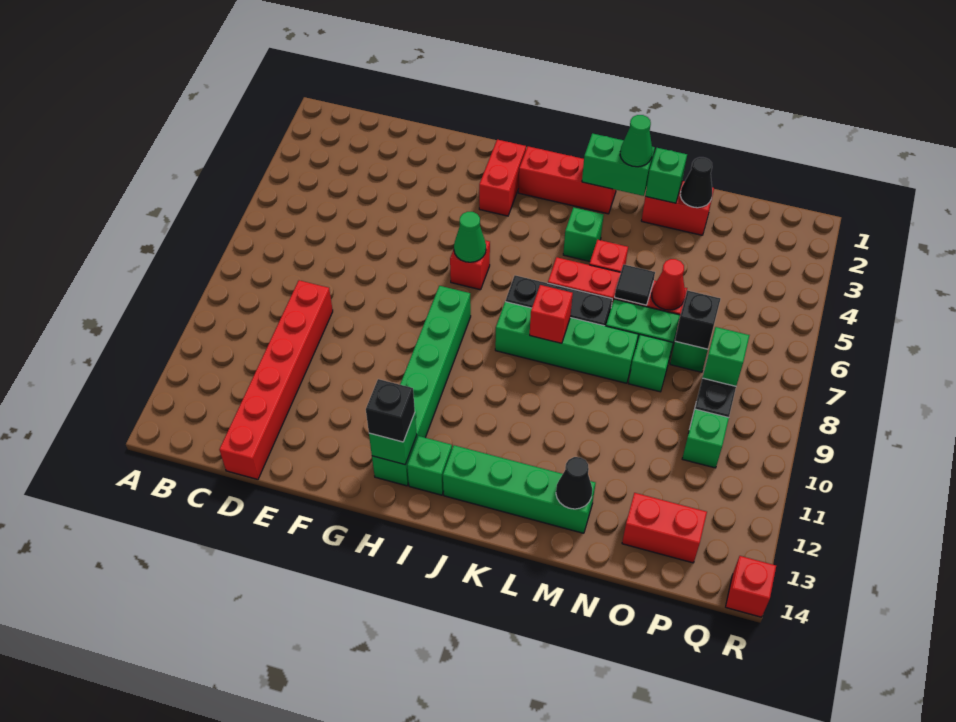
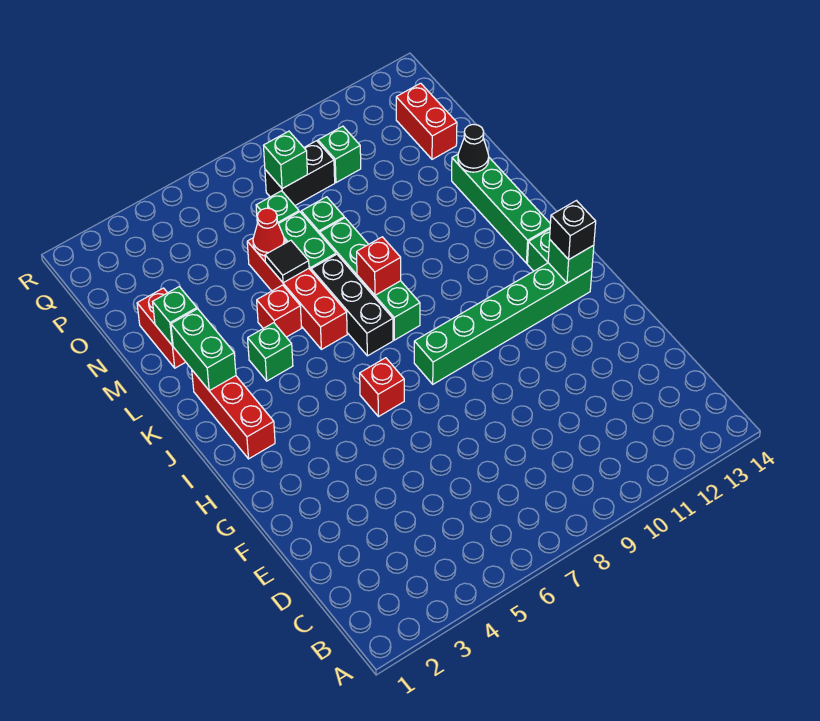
red brick D9:D14 level 1 -> none
red brick H2:H3 level 1 -> none
green cone H6 level 2 -> none
green cone L2 level 3 -> none
black cone N2 level 2 -> none
black brick O7 level 2 -> none
red brick R14 level 1 -> none

